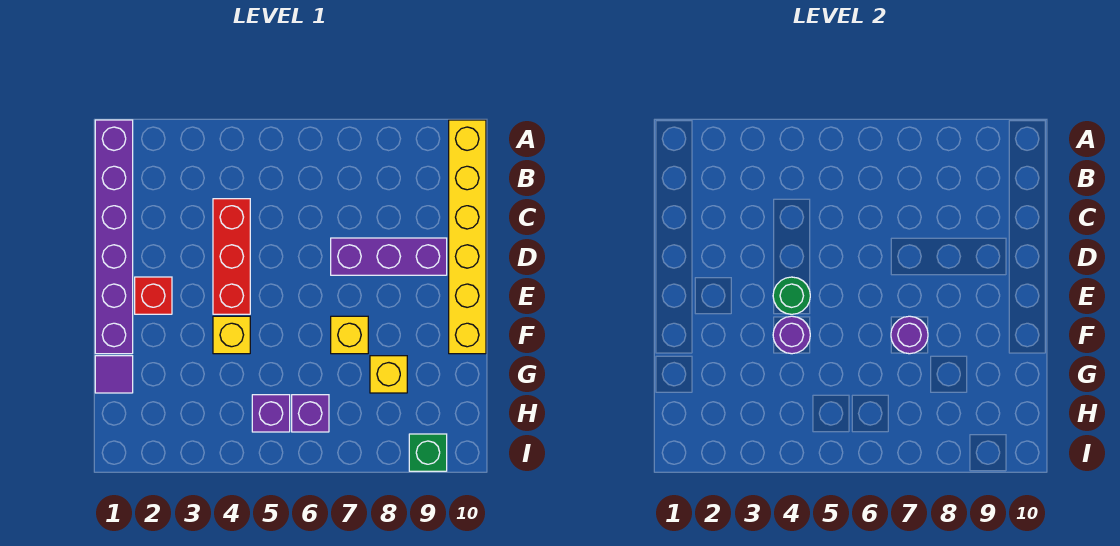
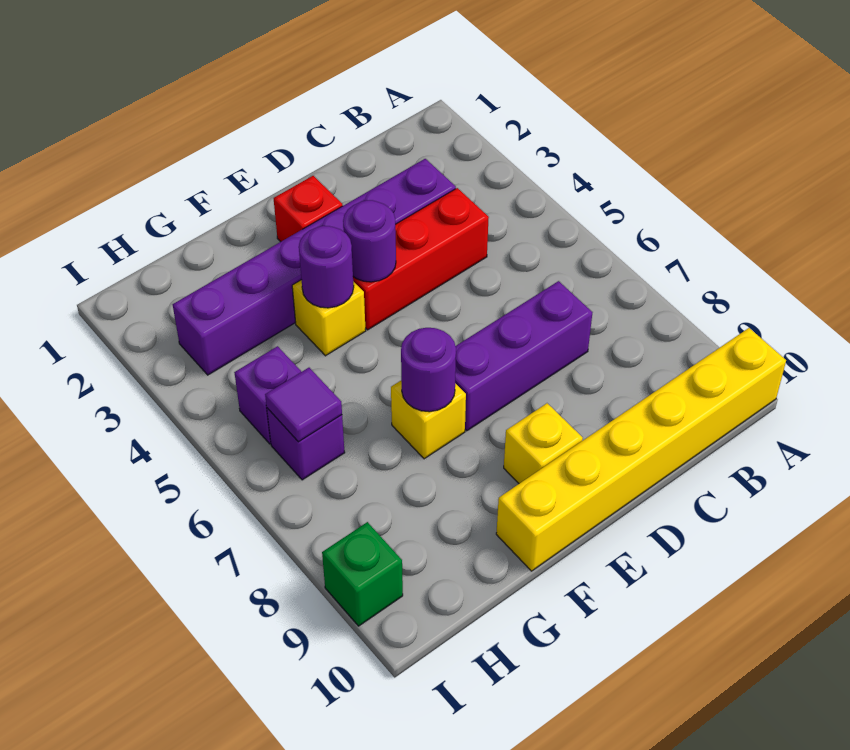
purple brick A1:F1 level 1 -> purple brick C3:H3 level 1
purple brick D7:D9 level 1 -> purple brick C7:E7 level 1
green round brick E4 level 2 -> purple round brick E4 level 2
purple tile G1 level 1 -> purple tile H6 level 2
yellow brick G8 level 1 -> yellow brick E9 level 1

